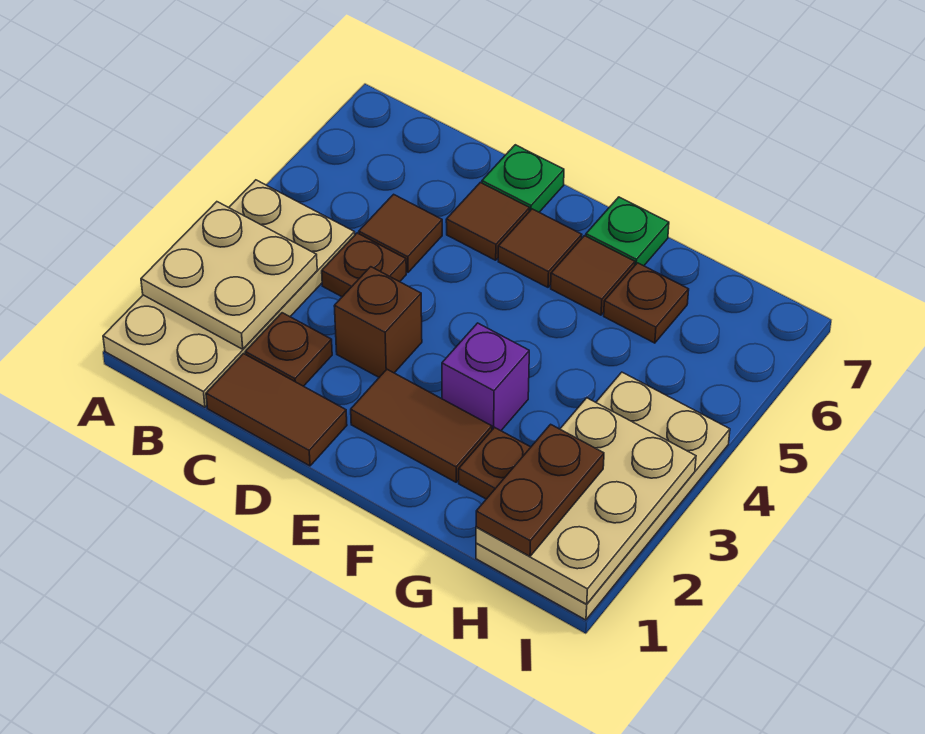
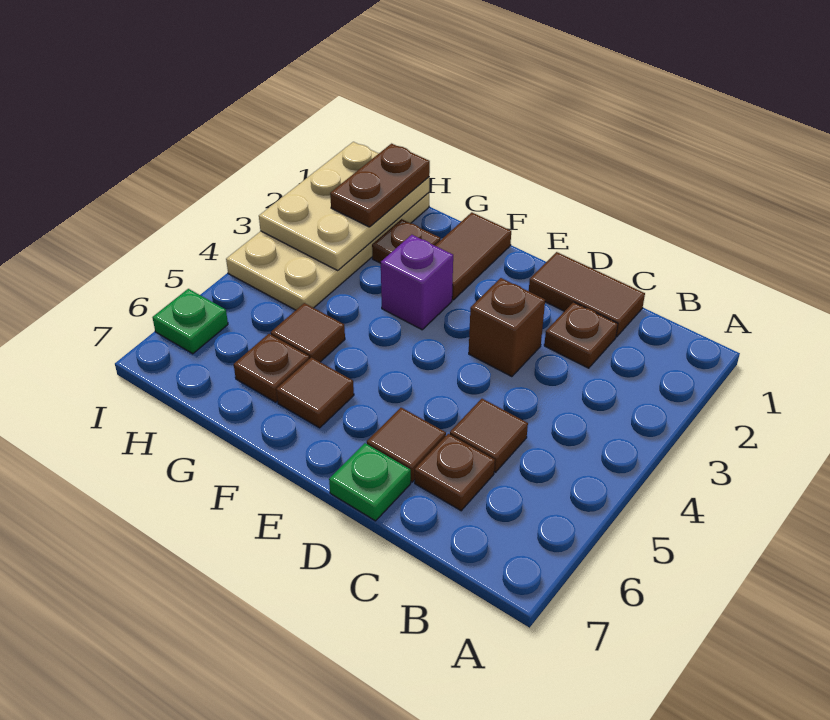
tan plate A1:B4 level 1 -> none
tan plate A2:B3 level 2 -> none
brown plate C4 level 1 -> brown plate C6 level 1
brown tile E2:F2 level 1 -> brown tile F1:F2 level 1
brown tile E6 level 1 -> brown tile G5 level 1
green plate F7 level 1 -> green plate I6 level 1

